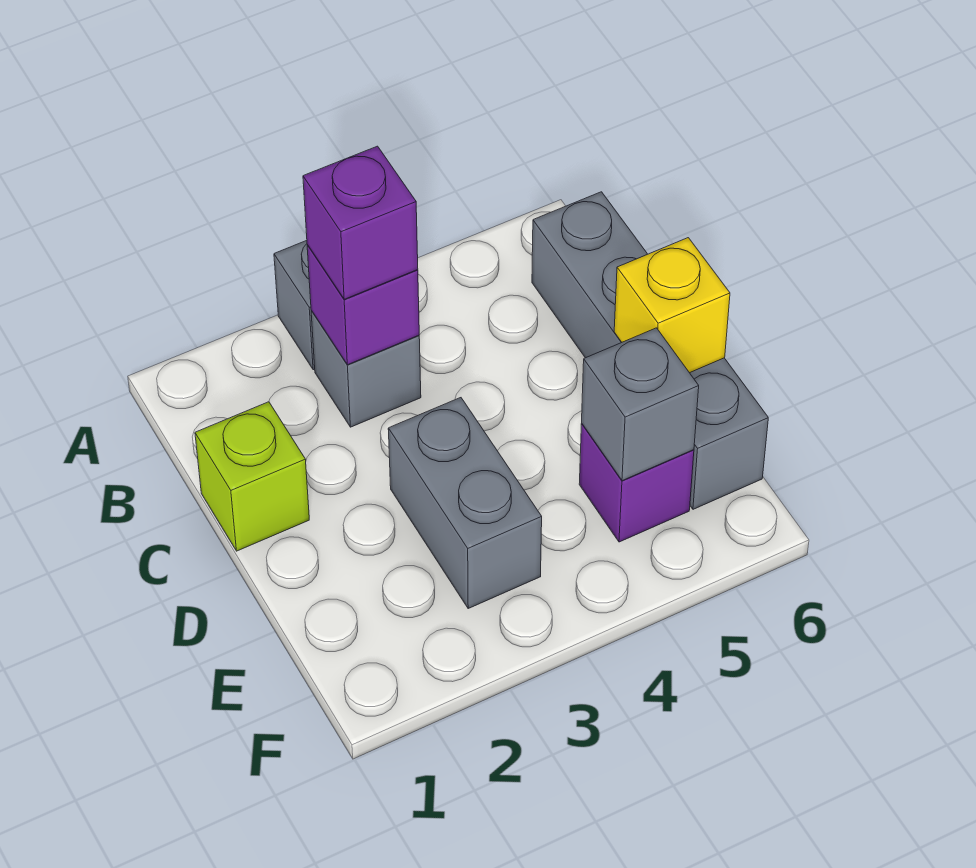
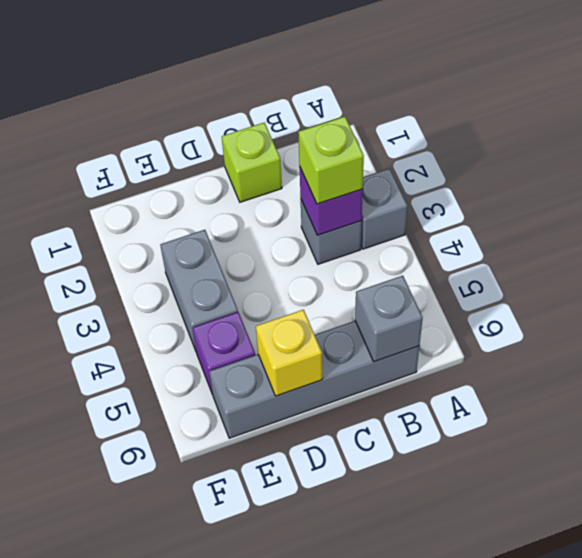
purple brick B3 level 3 -> lime brick B3 level 3
grey brick D3:E3 level 1 -> grey brick E3:E4 level 1
grey brick E5 level 2 -> grey brick B6 level 2

